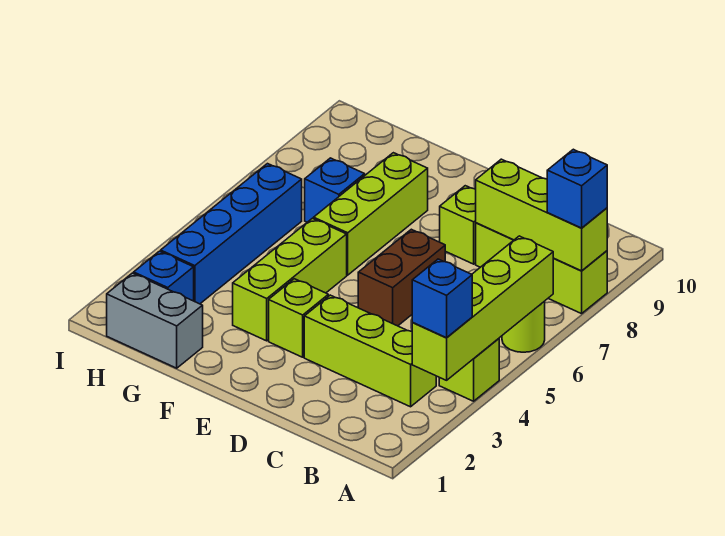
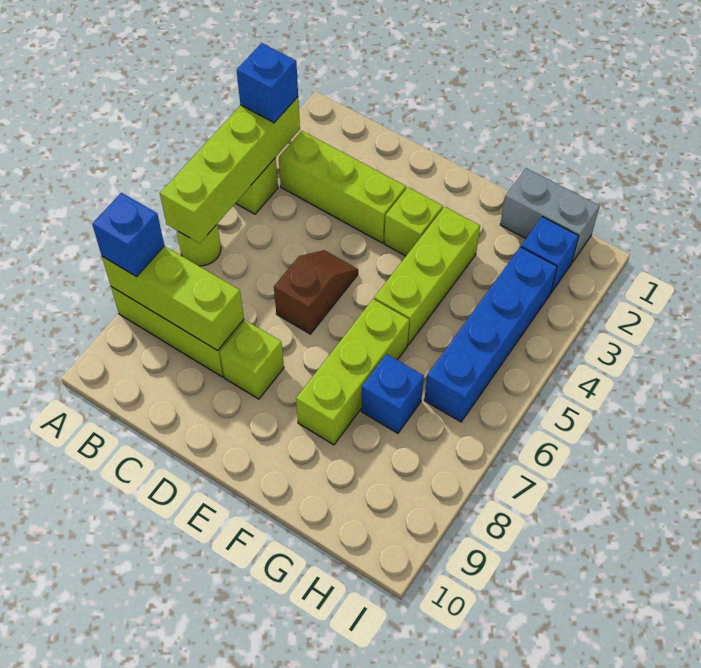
brown brick D5:D6 level 1 -> brown slope D5:D6 level 1 top 6

